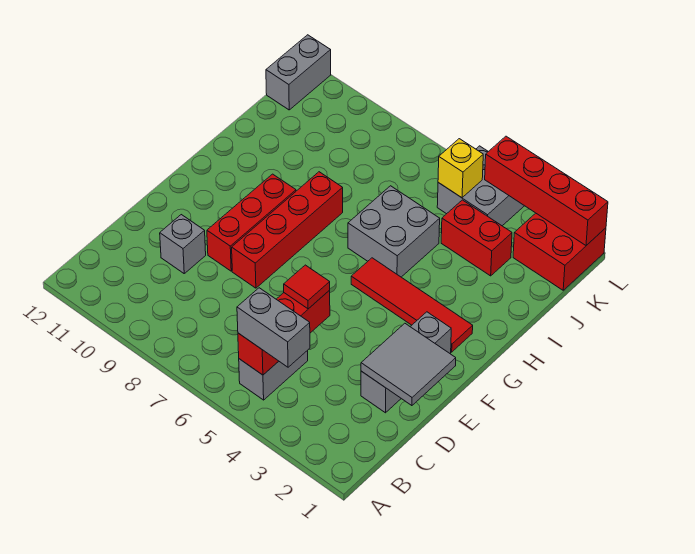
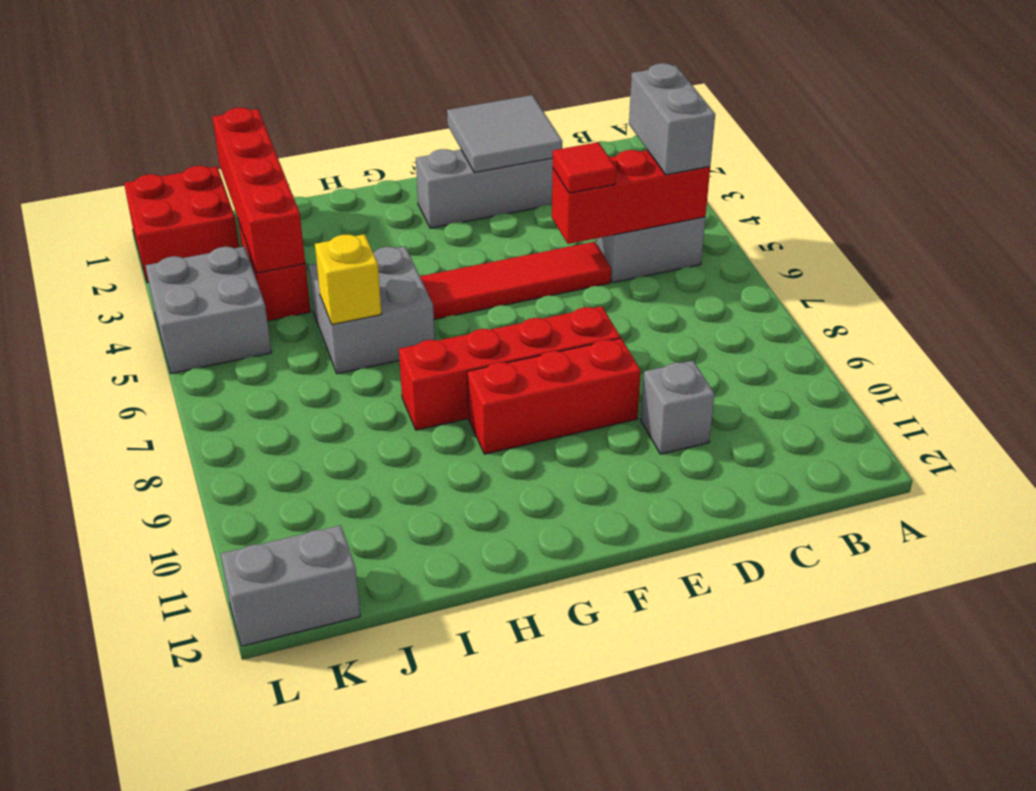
red tile G2:G5 level 1 -> red tile D5:G5 level 1
yellow brick K5 level 2 -> yellow brick I6 level 2
red brick L1:L4 level 2 -> red brick J1:J4 level 2

